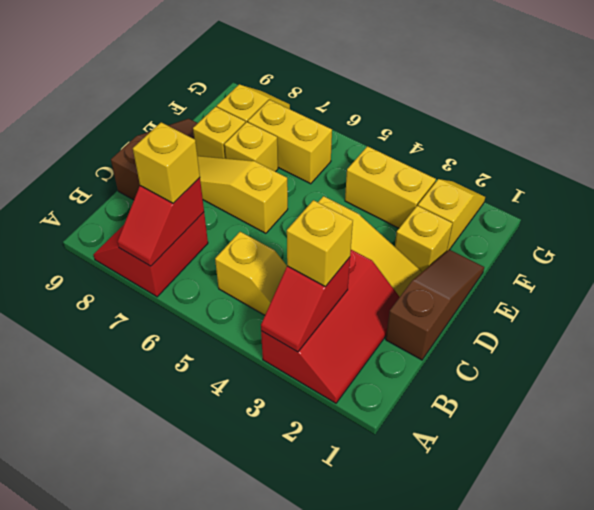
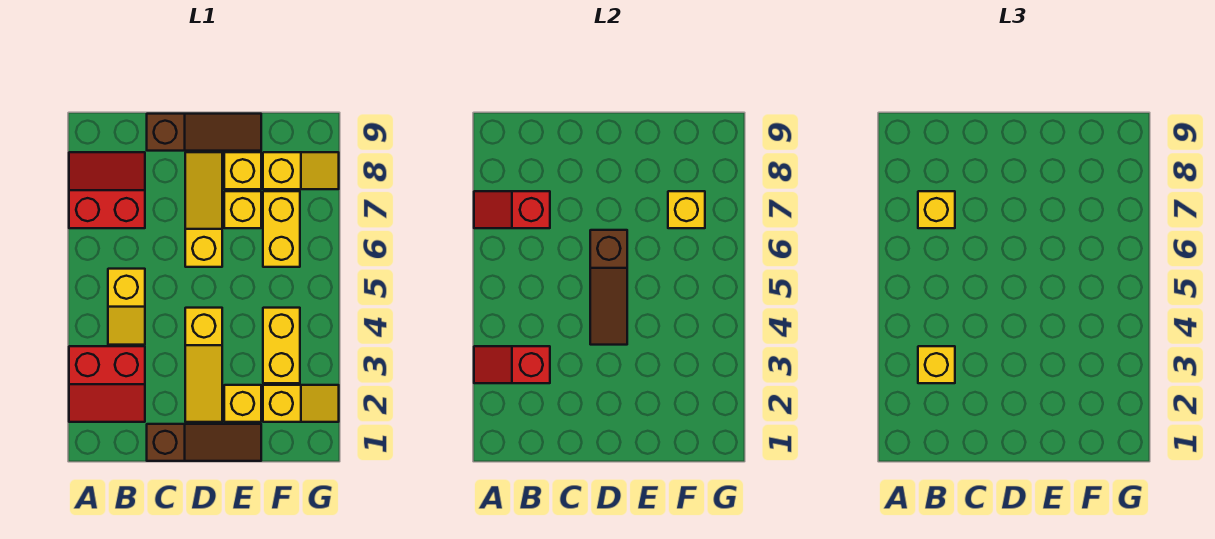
red slope A2:C3 level 1 top 3 -> red slope A2:B3 level 1 top 3
none -> brown slope D4:D6 level 2 top 6
none -> yellow brick F7 level 2

